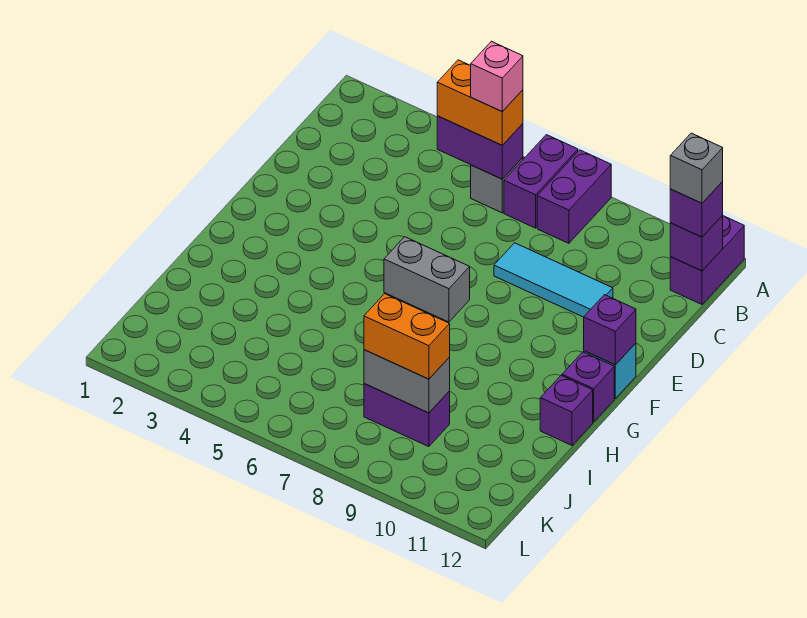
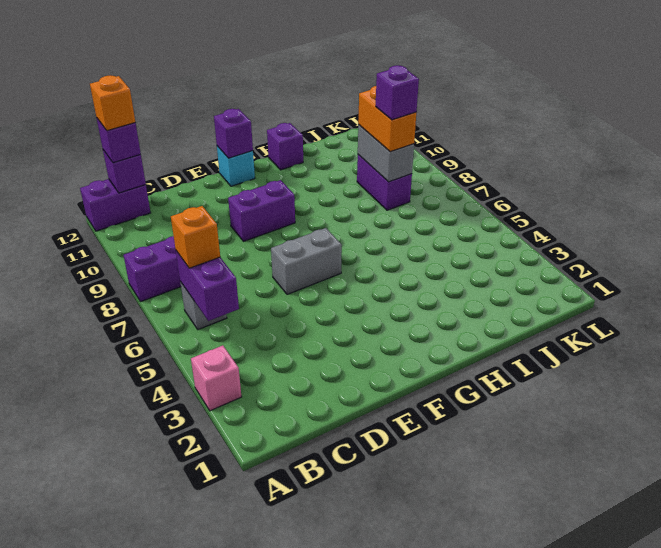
purple brick A7:B7 level 1 -> purple brick E9:F9 level 1
orange brick B5:B6 level 3 -> orange brick B6 level 3
pink brick B6 level 4 -> pink brick A3 level 1
grey brick B12 level 4 -> orange brick B12 level 4
cyan tile D8:D10 level 1 -> none
grey brick F6:F7 level 1 -> grey brick E6:F6 level 1
purple brick G12 level 1 -> purple brick J8 level 4

